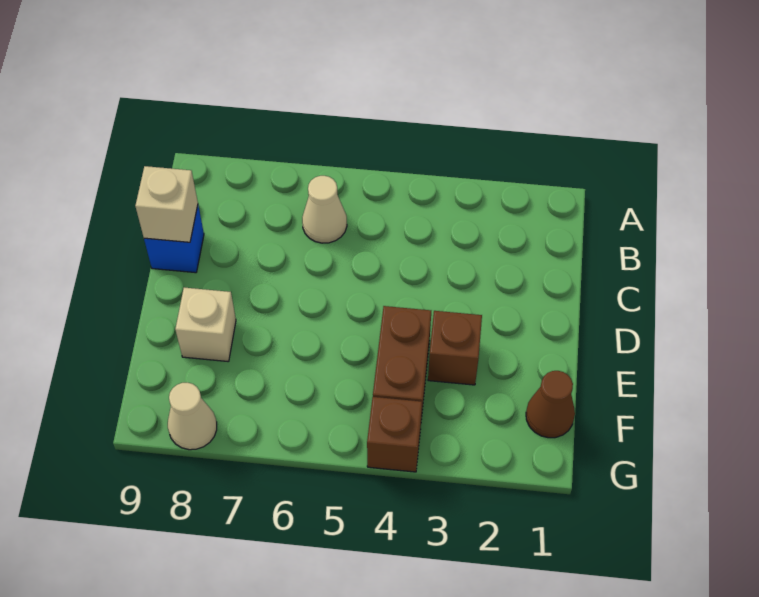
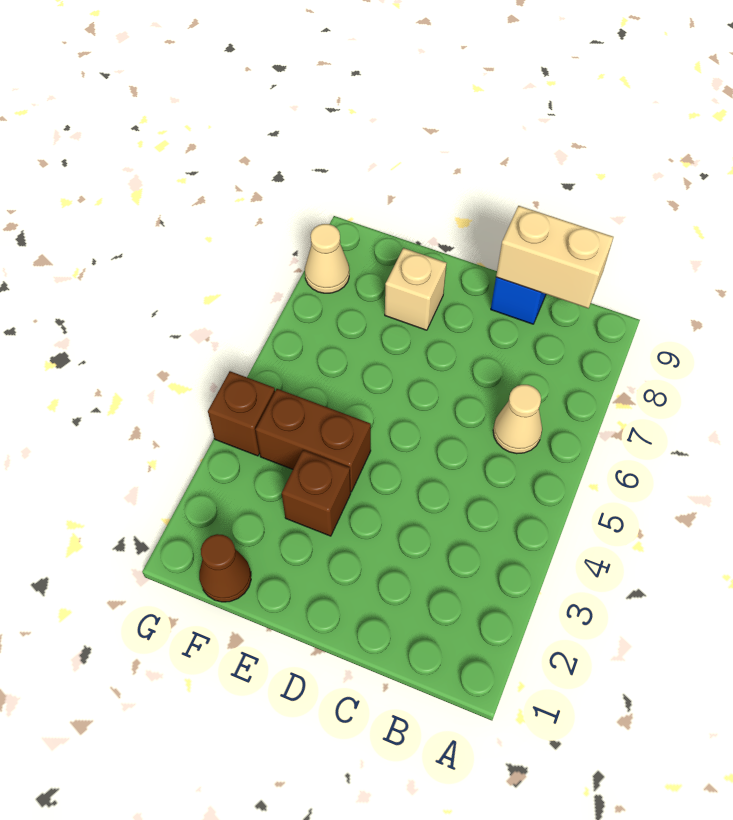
tan brick C9 level 2 -> tan brick B9:C9 level 2

